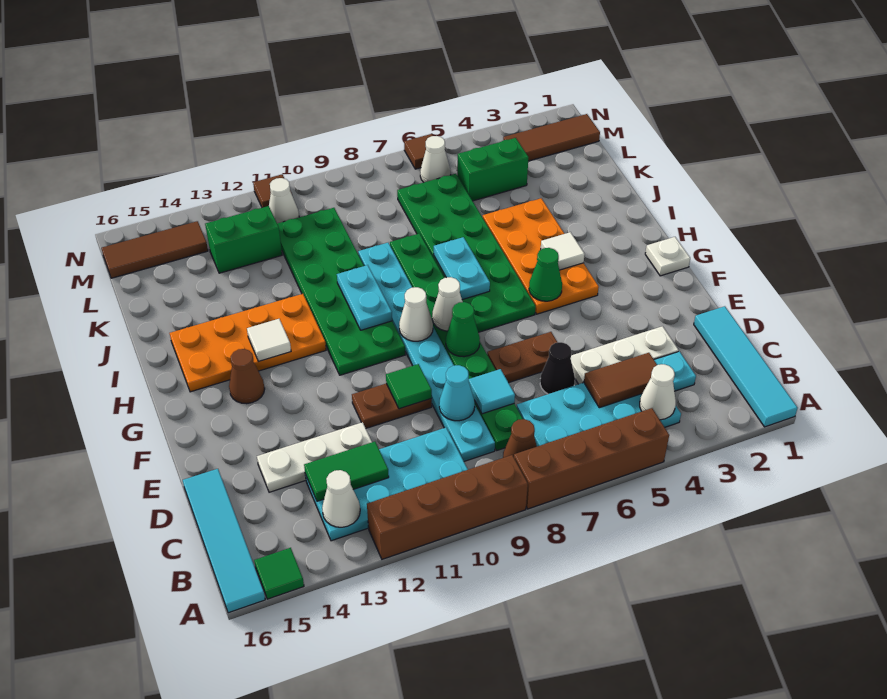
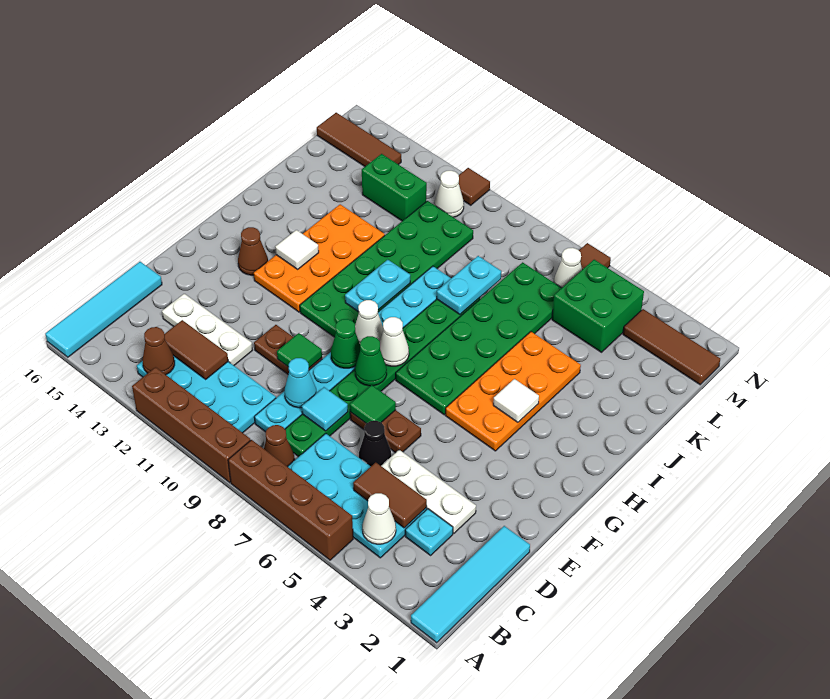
green tile A15 level 1 -> green tile E7 level 2
white cone B13 level 2 -> brown cone B13 level 2
green tile C12:C13 level 2 -> brown tile C12:C13 level 2
white plate G1 level 1 -> none
green cone G5 level 2 -> green cone F9 level 2
cyan plate H7:I7 level 2 -> cyan plate J8:K8 level 2
orange plate H12:I15 level 1 -> orange plate G12:J13 level 1
green brick L4:L5 level 1 -> green brick L4:M5 level 1

